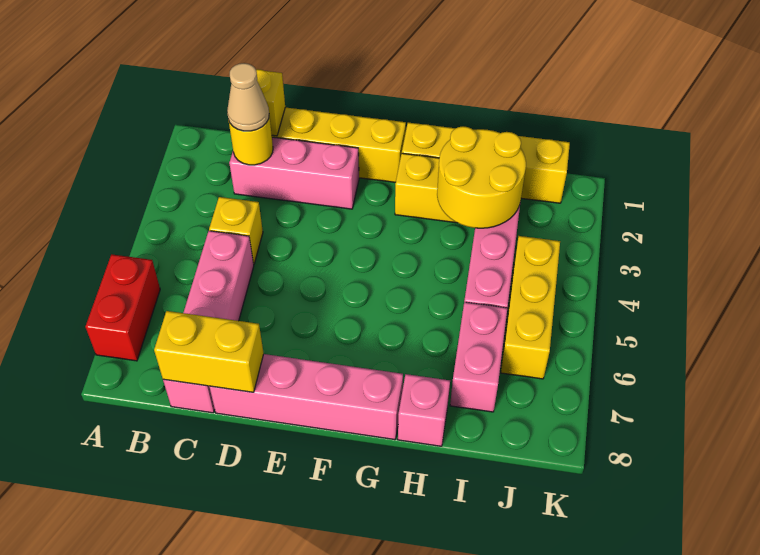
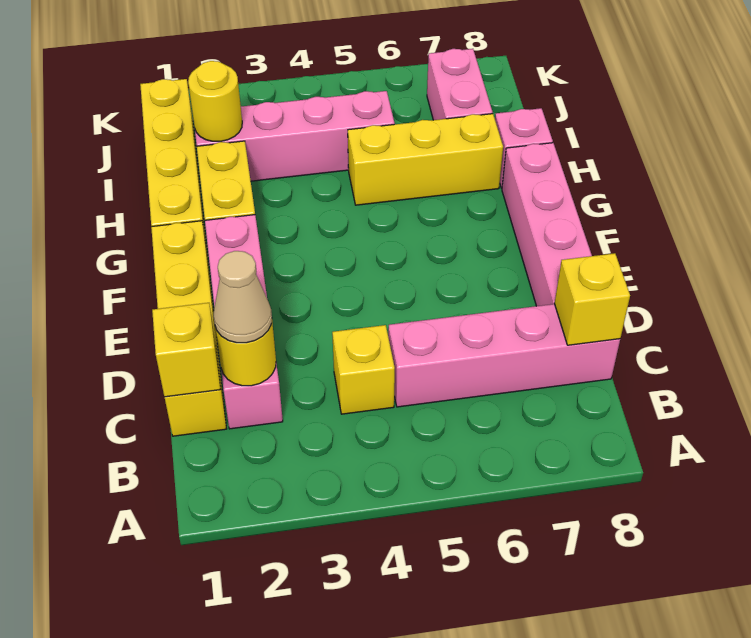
red brick A6:A7 level 1 -> none
pink brick C2:E2 level 1 -> pink brick C2:F2 level 1
yellow brick C8:D8 level 2 -> yellow brick C8 level 2
yellow round brick H2:I3 level 2 -> yellow round brick I2 level 2
pink brick I6:I7 level 1 -> pink brick I7:J7 level 1
yellow brick J4:J6 level 1 -> yellow brick H5:H7 level 1

